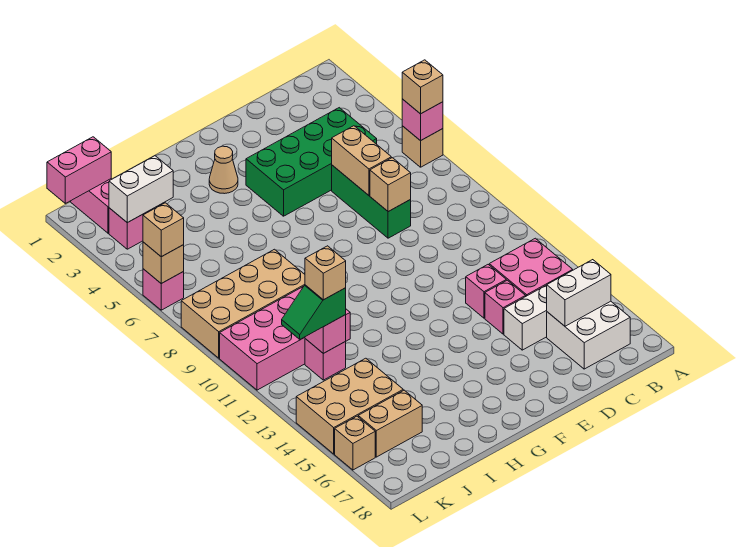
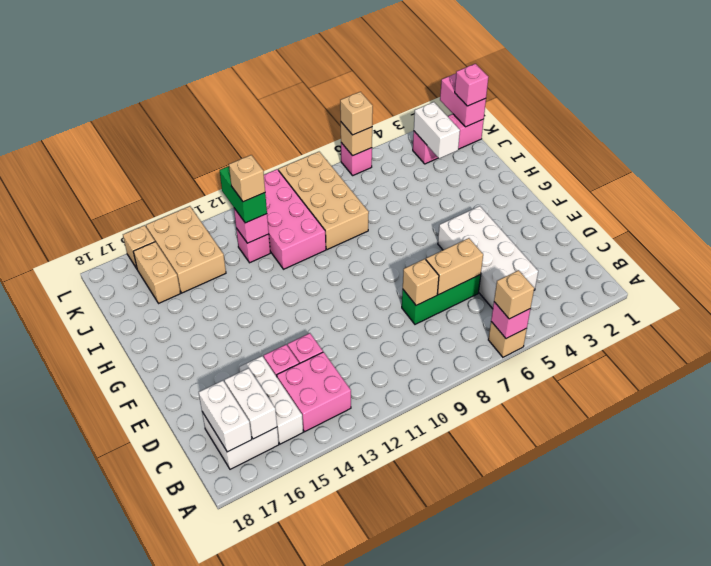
none -> white brick B17:C17 level 2
green brick C4:F5 level 1 -> white brick C4:F5 level 1
tan cone G3 level 1 -> none
green slope J12:K12 level 3 top J -> green brick J12:K12 level 3
none -> pink brick K1 level 3

